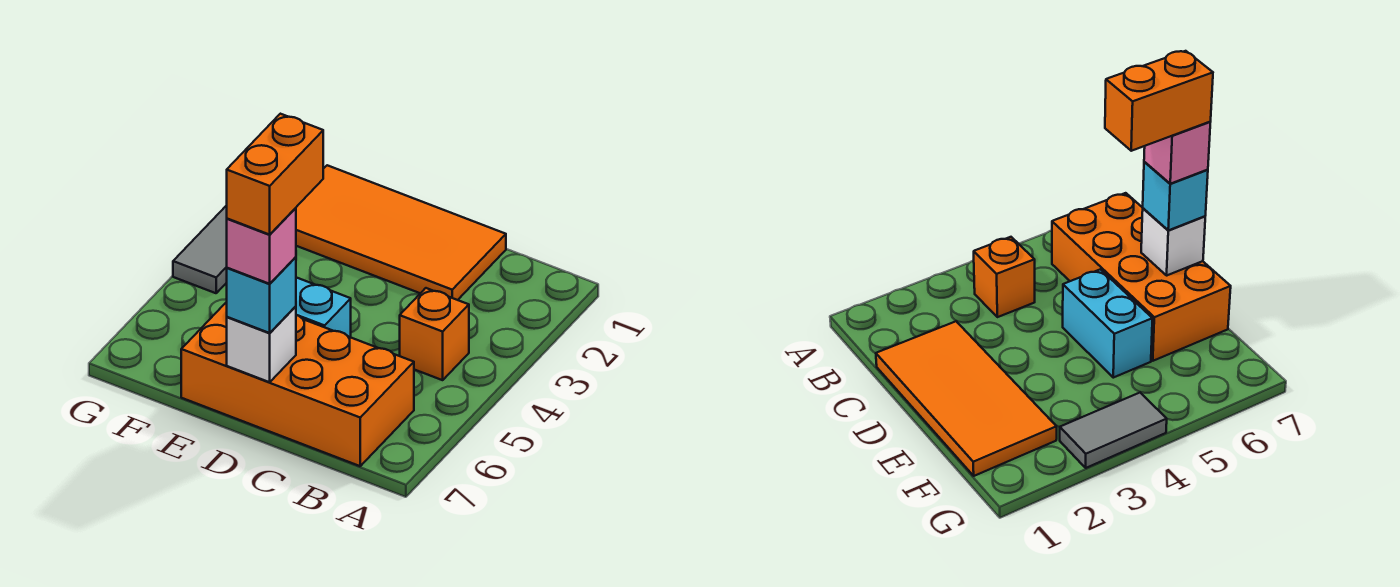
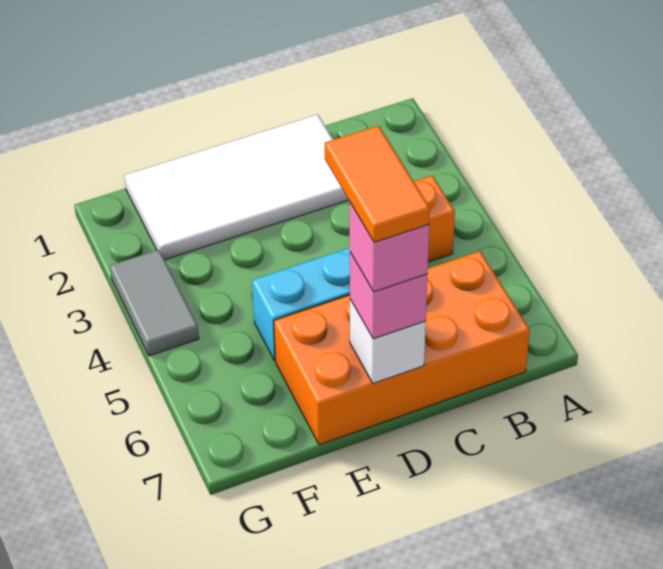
orange tile C1:F2 level 1 -> white tile C1:F2 level 1
orange brick D6:D7 level 5 -> orange tile D6:D7 level 5
cyan brick D7 level 3 -> pink brick D7 level 3

